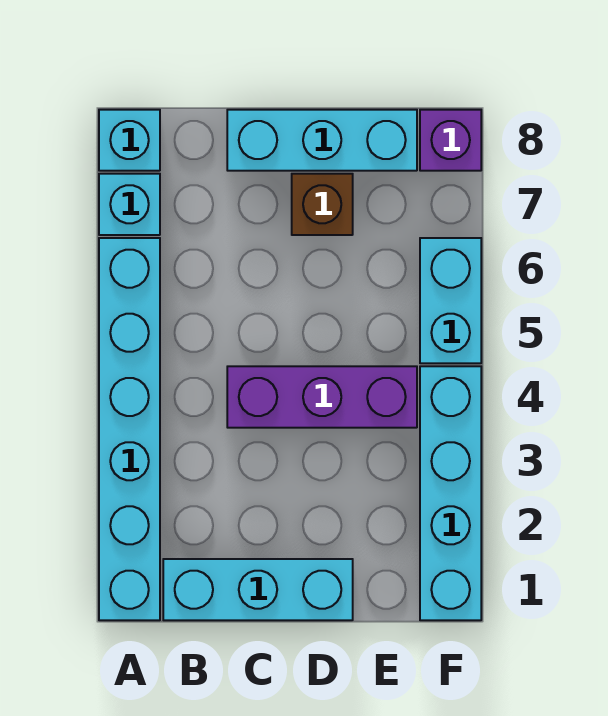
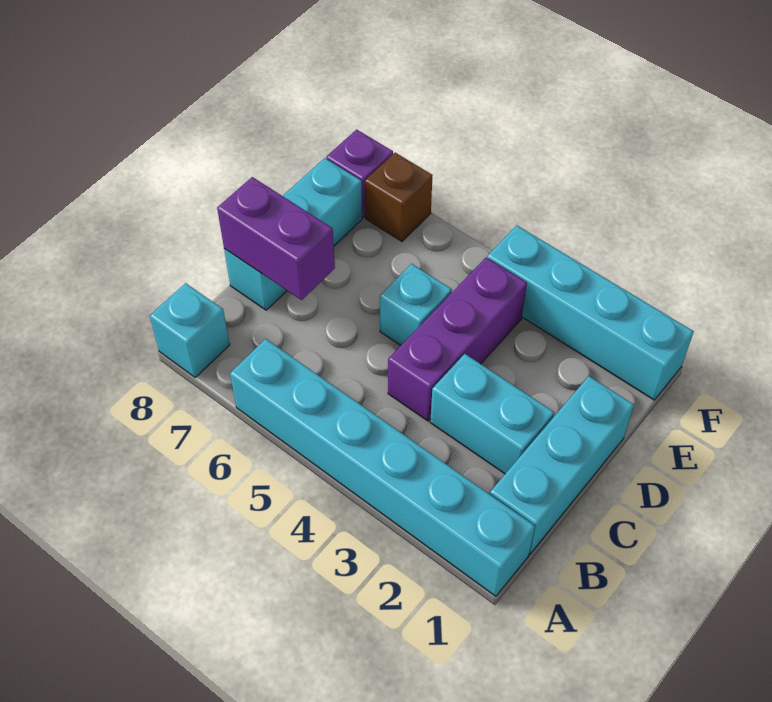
cyan brick A7 level 1 -> cyan brick D5 level 1
none -> purple brick C7:C8 level 2
brown brick D7 level 1 -> brown brick F7 level 1
cyan brick F5:F6 level 1 -> cyan brick C2:C3 level 1

